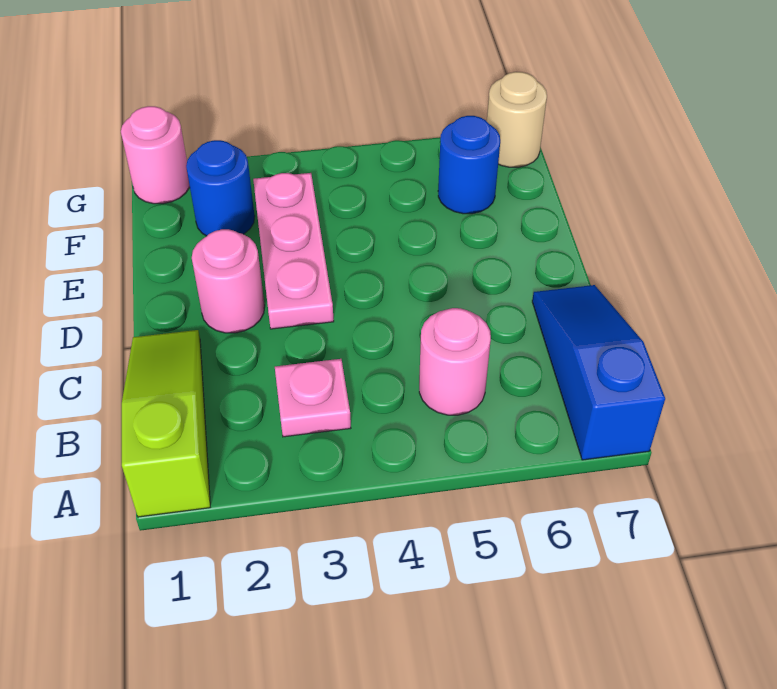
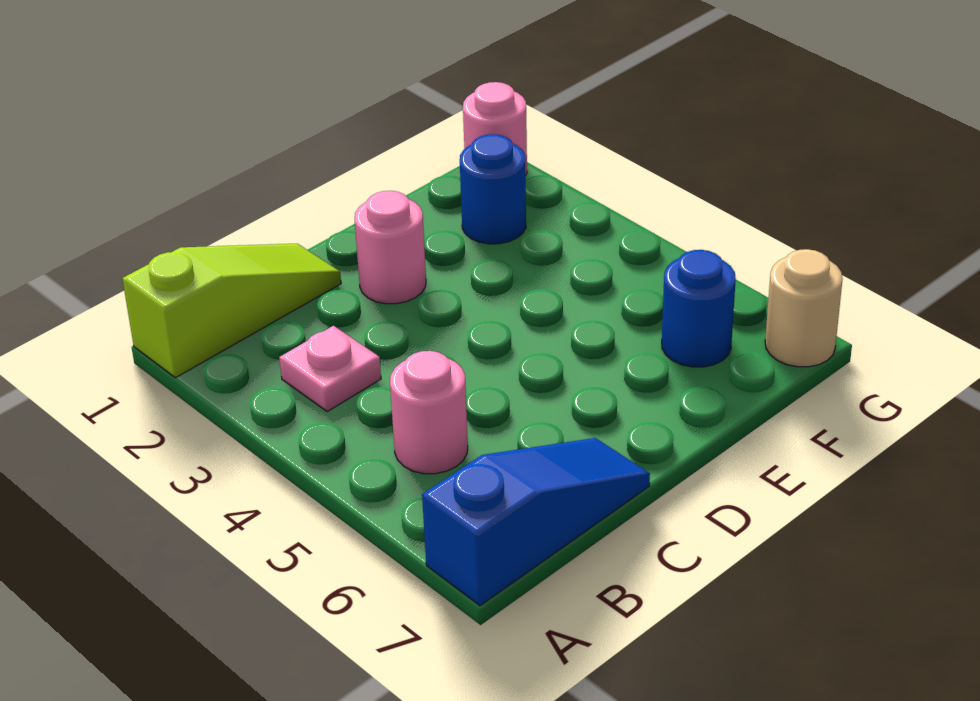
pink plate D3:F3 level 1 -> none

